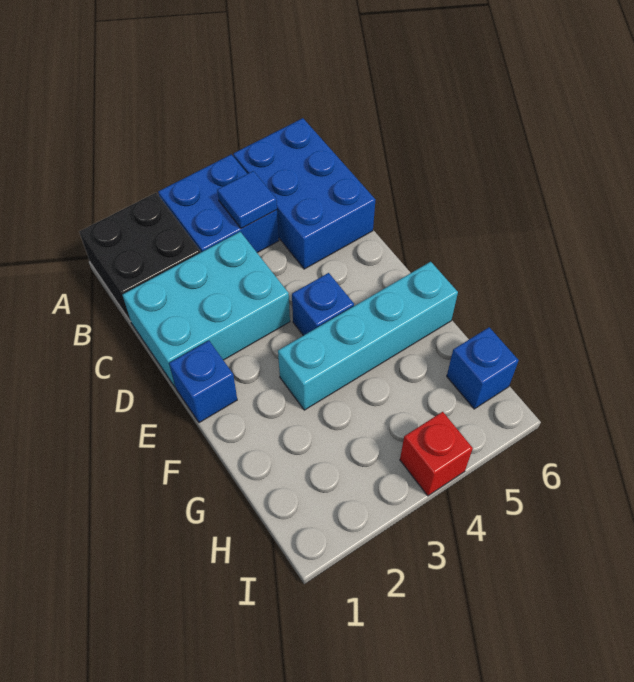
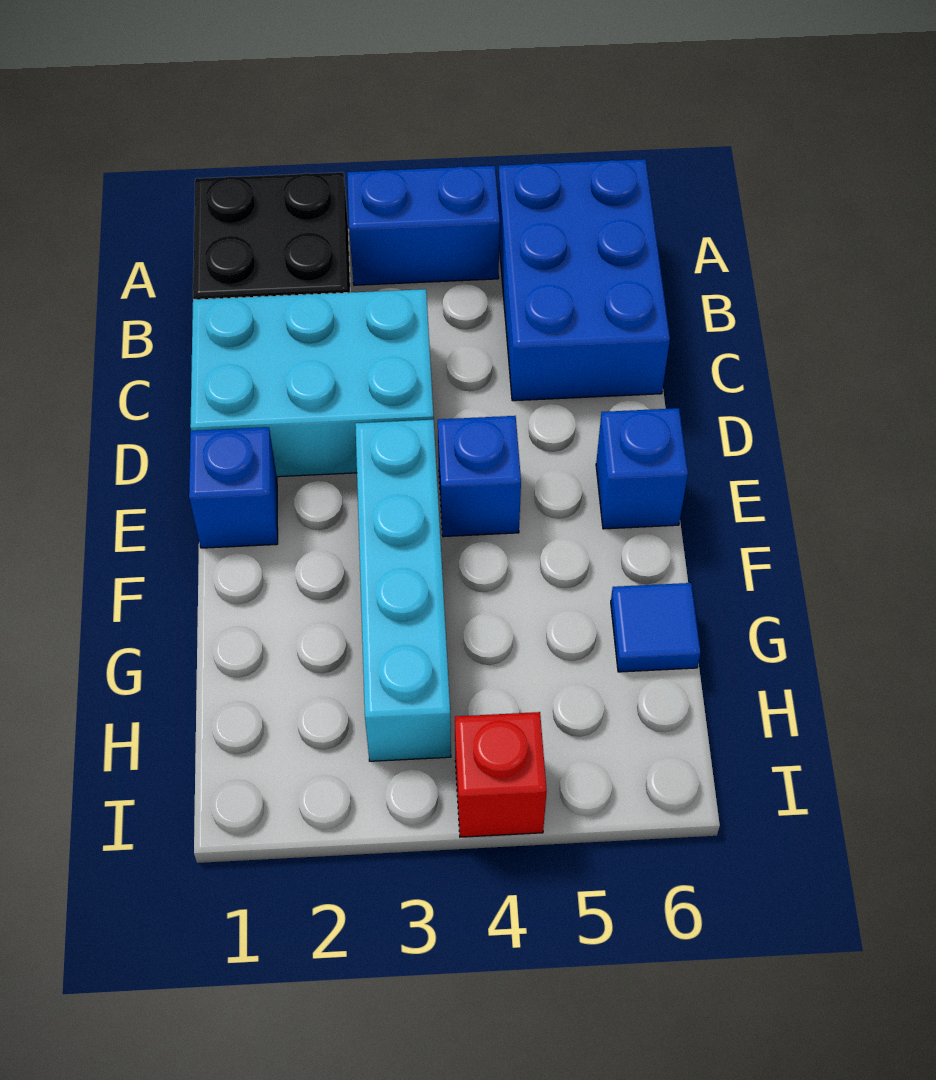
blue brick A3:B4 level 1 -> blue brick A3:A4 level 1
blue tile B4 level 2 -> blue tile G6 level 1
cyan brick F3:F6 level 1 -> cyan brick E3:H3 level 1
blue brick H6 level 1 -> blue brick E6 level 1

